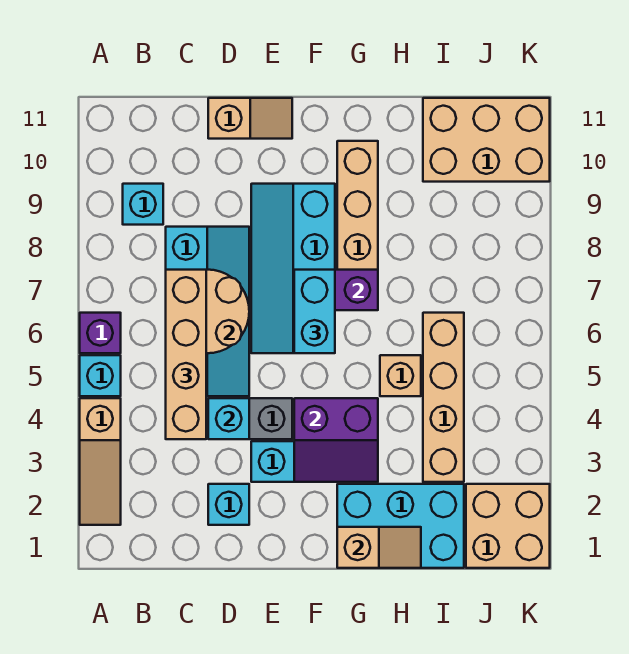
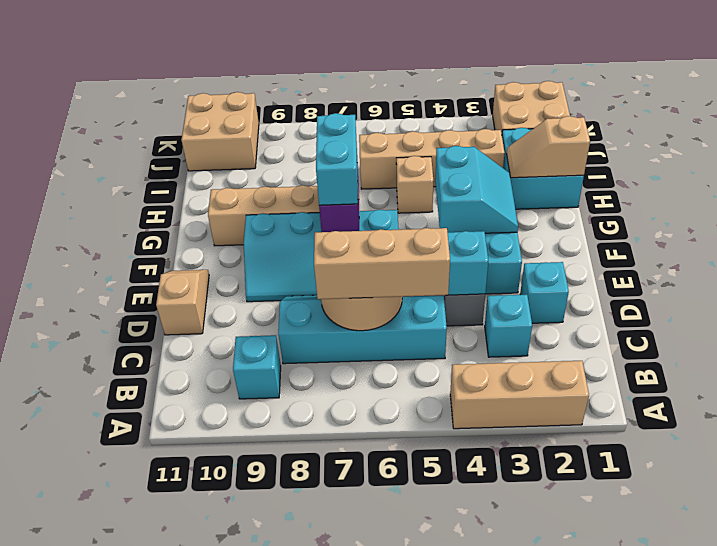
tan slope A2:A4 level 1 top 4 -> tan brick A2:A4 level 1
cyan brick A5 level 1 -> cyan brick C3 level 1
purple brick A6 level 1 -> none
tan brick C4:C7 level 3 -> tan brick C5:C7 level 3
purple slope F3:G4 level 2 top 4 -> cyan slope F3:G4 level 2 top 4
cyan brick F6:F7 level 3 -> cyan brick F7:G7 level 3
cyan brick G1:I2 level 1 -> cyan brick H1:I2 level 1
tan slope G1:H1 level 2 top G -> tan slope H1:H2 level 2 top 1
tan brick I10:K11 level 1 -> tan brick J10:K11 level 1

